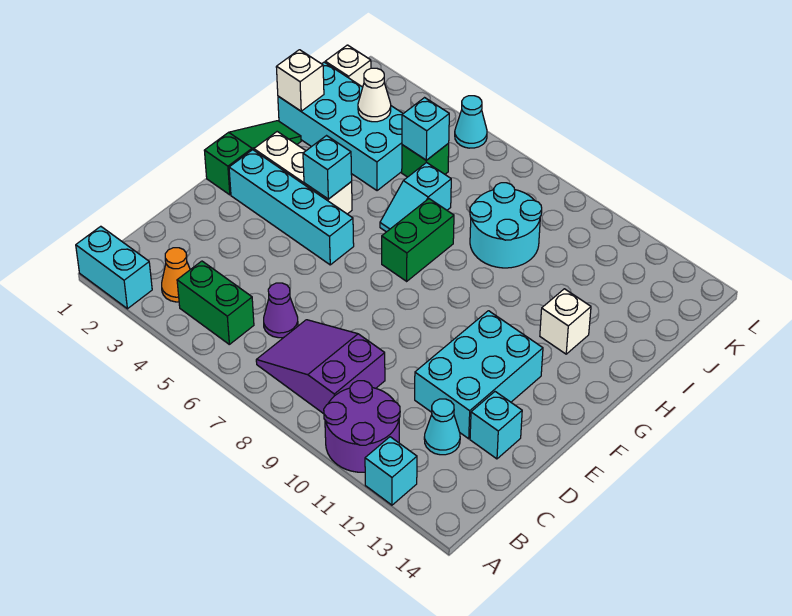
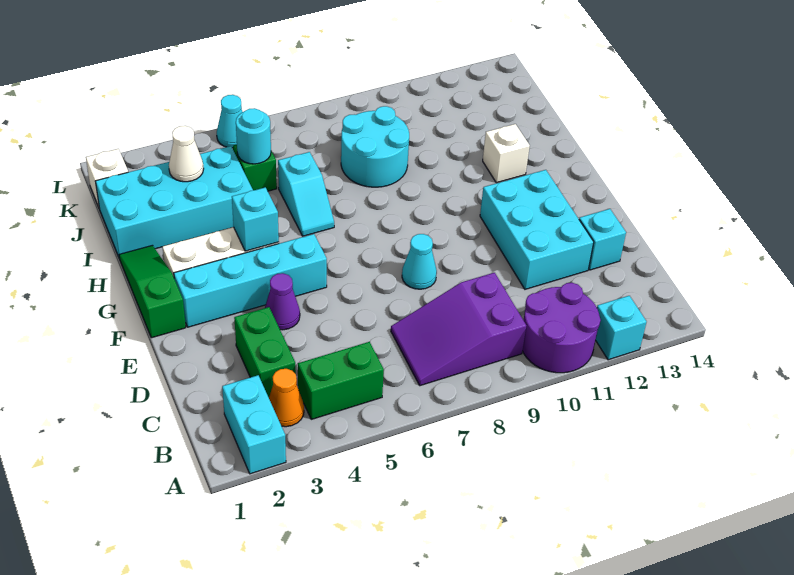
cyan brick A1:A2 level 1 -> cyan brick A2:B2 level 1
purple cone C6 level 1 -> purple cone E4 level 1
cyan cone C12 level 1 -> cyan cone E8 level 1
green brick G7:H7 level 1 -> green brick C3:D3 level 1
white brick I1 level 2 -> none
cyan brick J5 level 2 -> cyan round brick J5 level 2

